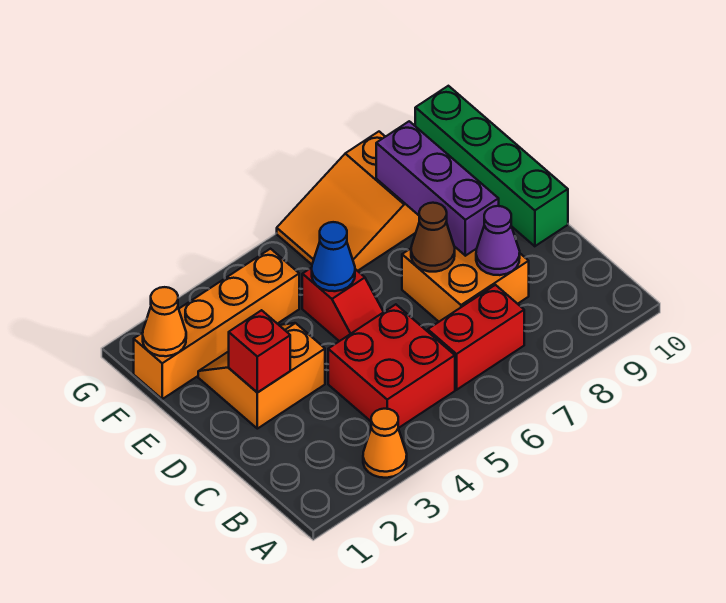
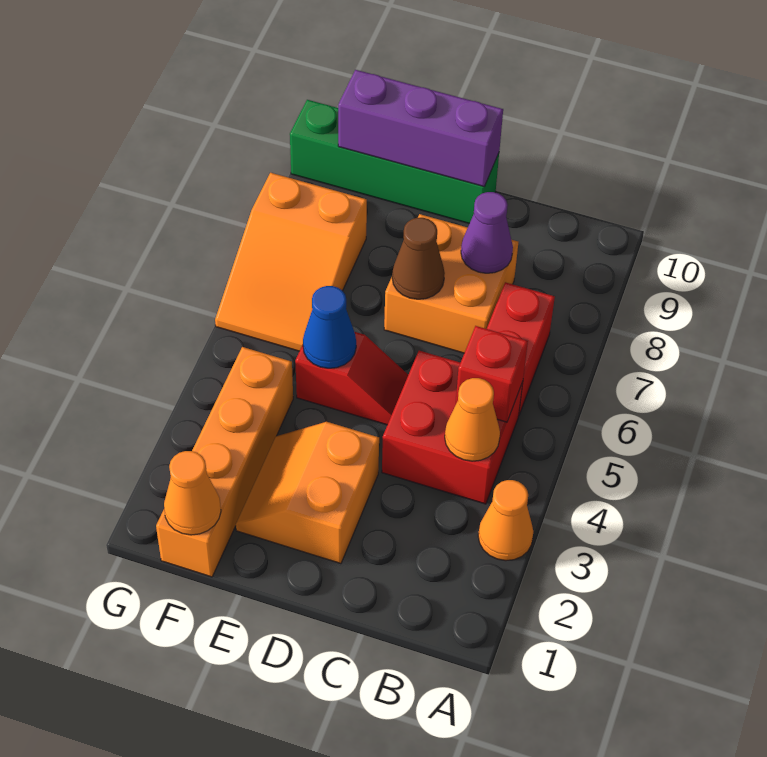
none -> orange cone B4 level 2
red brick D2 level 2 -> red brick B5 level 2
purple brick D8:F8 level 2 -> purple brick D10:F10 level 2

